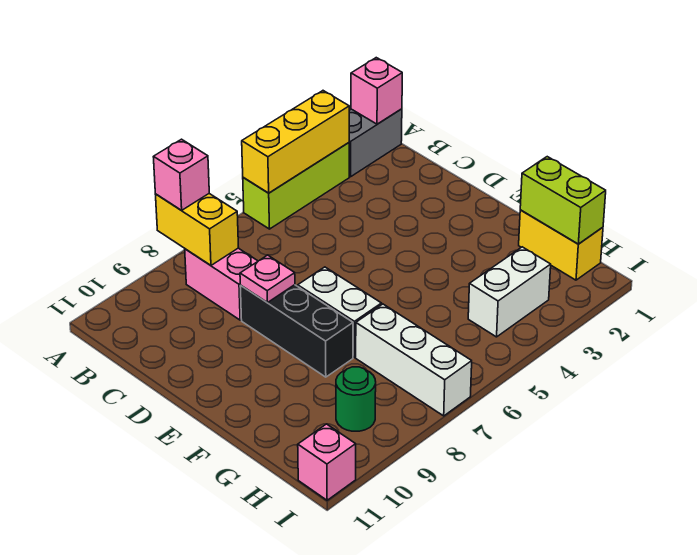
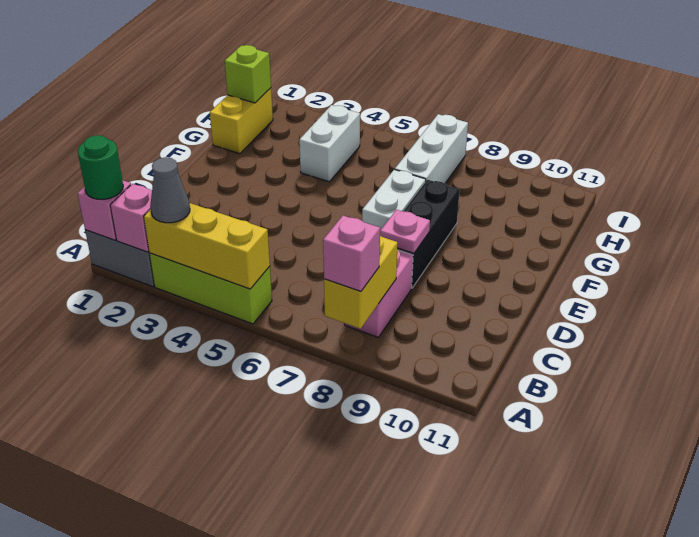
none -> grey cone A3 level 3
lime brick G1:H1 level 2 -> lime brick H1 level 2
white brick H3:H4 level 1 -> white brick G4:H4 level 1
green round brick H9 level 1 -> green round brick A1 level 3
pink brick I11 level 1 -> pink brick A2 level 2

